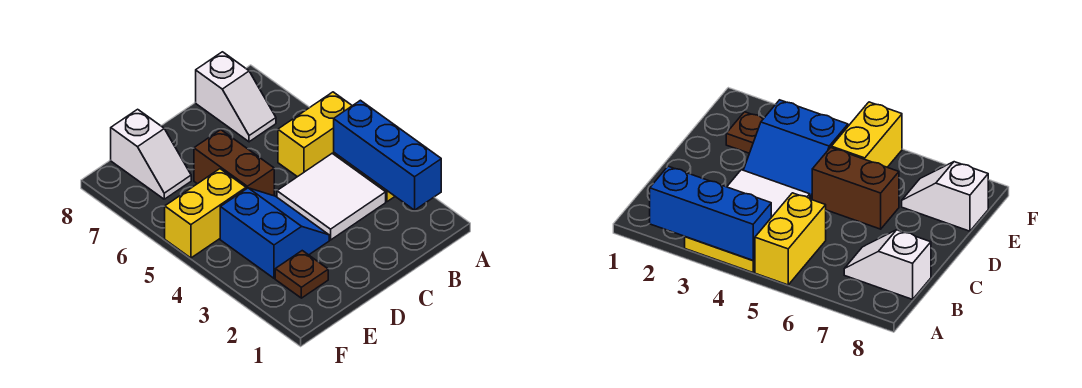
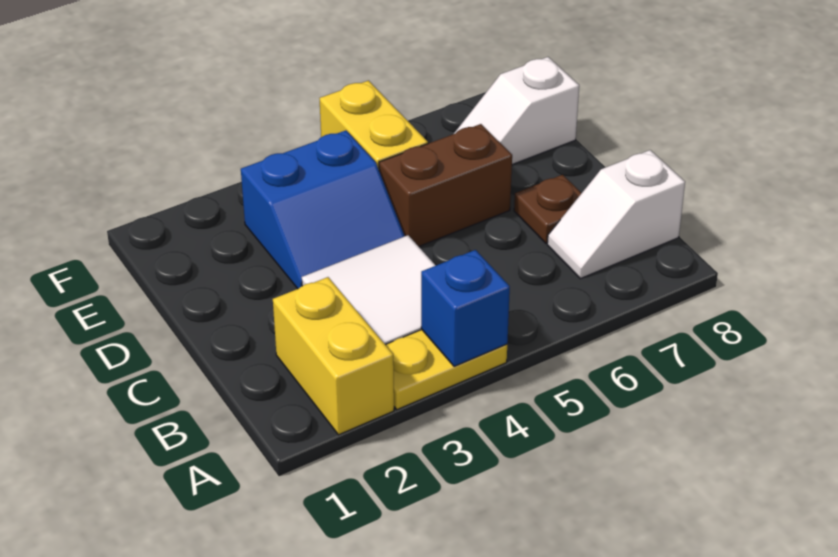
blue brick A2:A4 level 2 -> blue brick A4 level 2
yellow brick A5:B5 level 1 -> yellow brick A2:B2 level 1
brown plate E2 level 1 -> brown plate C7 level 1

